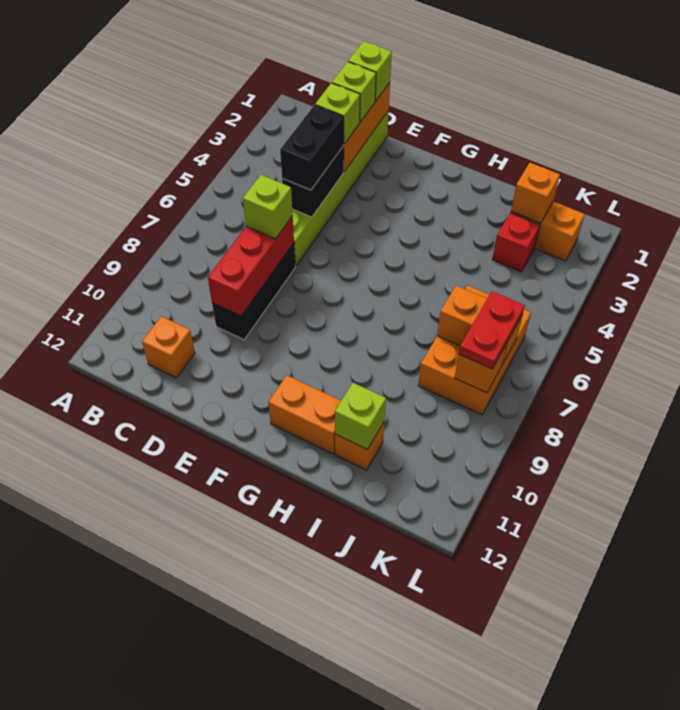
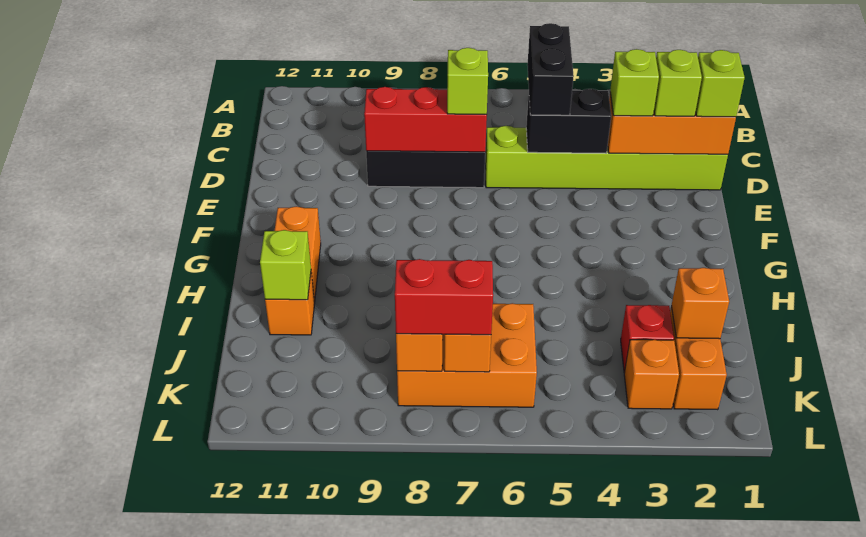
orange brick C11 level 1 -> orange brick K3 level 1
black brick D4:D5 level 3 -> black brick C5:D5 level 3
red plate K7:K8 level 3 -> red brick K7:K8 level 3

